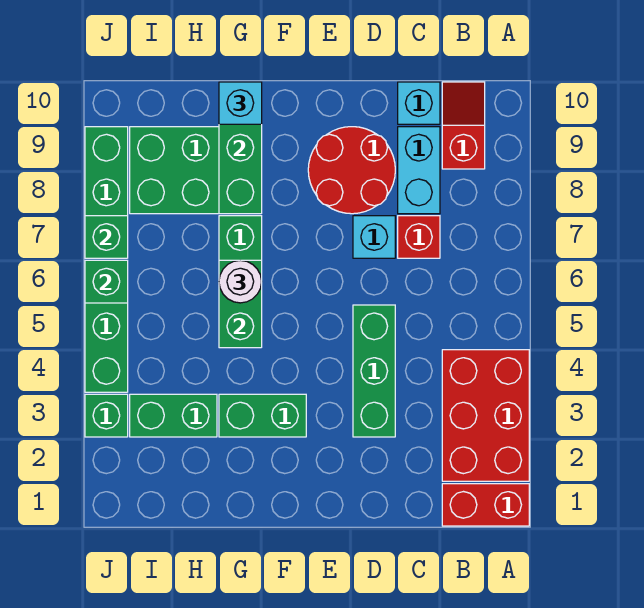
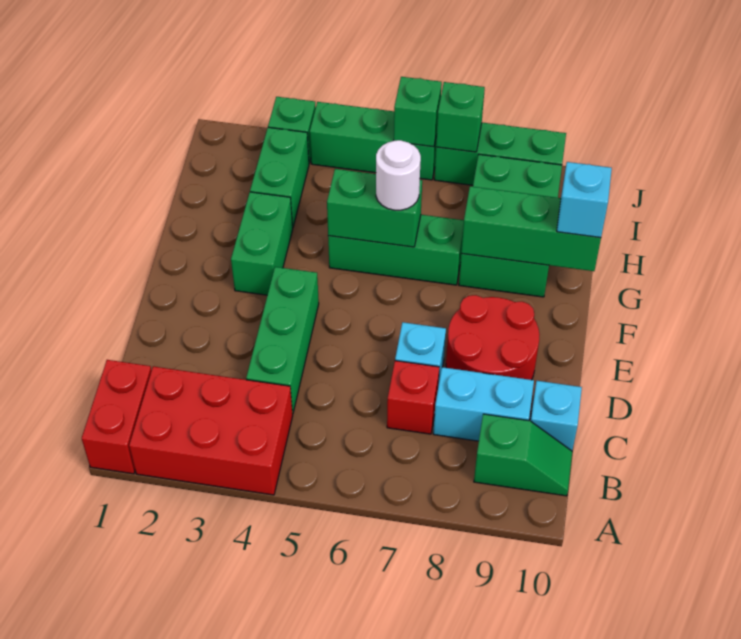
red slope B9:B10 level 1 top 9 -> green slope B9:B10 level 1 top 9
green brick D3:D5 level 1 -> green brick C4:E4 level 1

